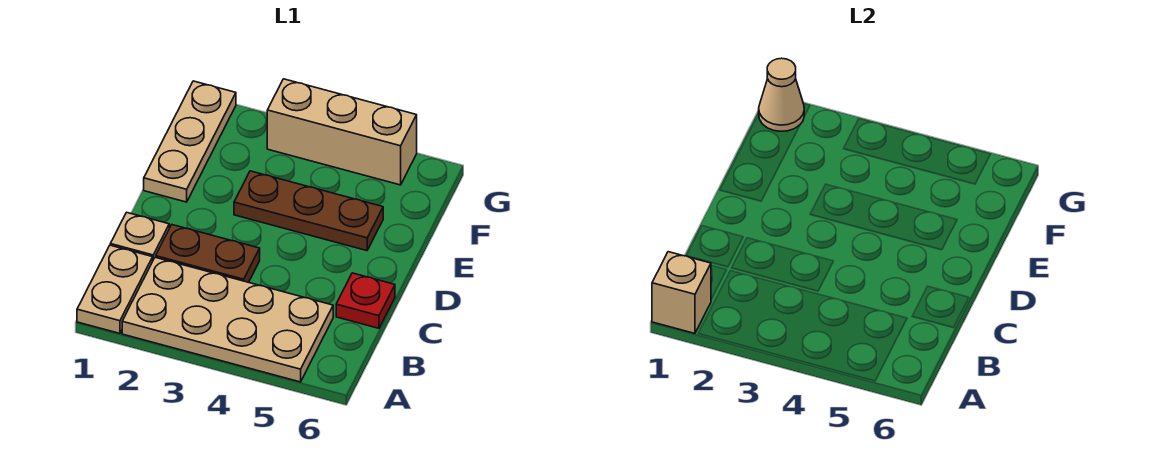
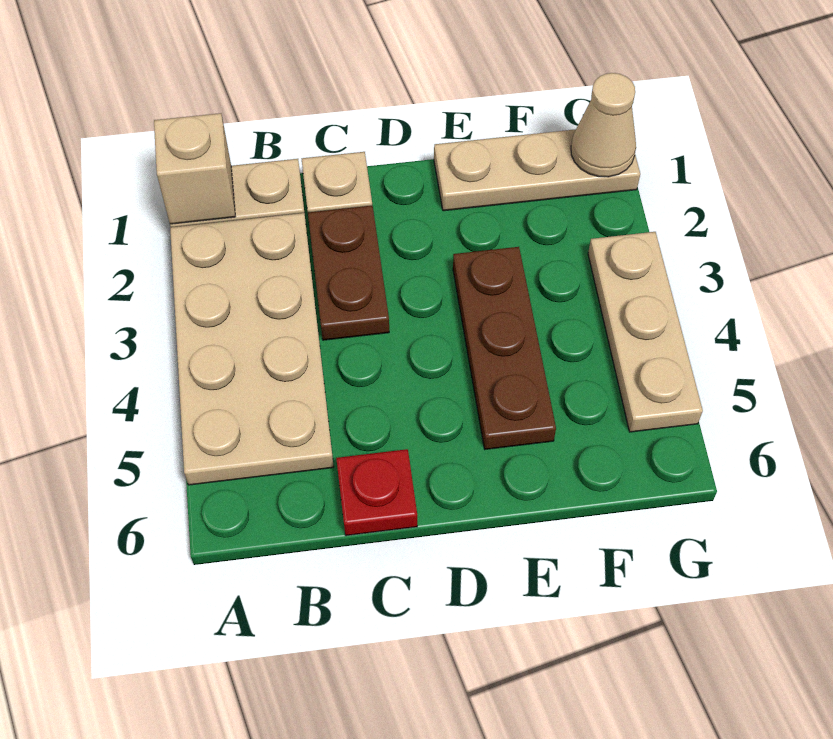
tan brick G3:G5 level 1 -> tan plate G3:G5 level 1

